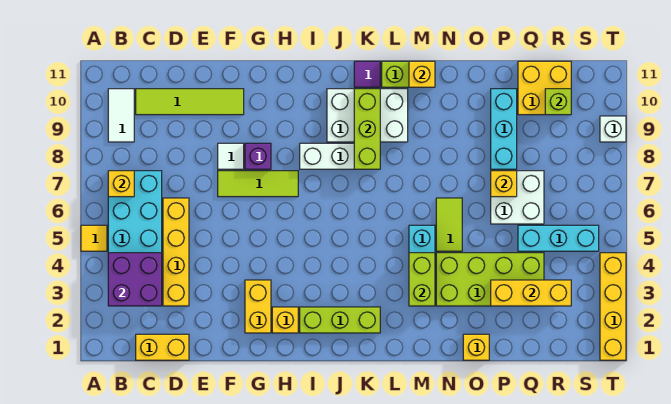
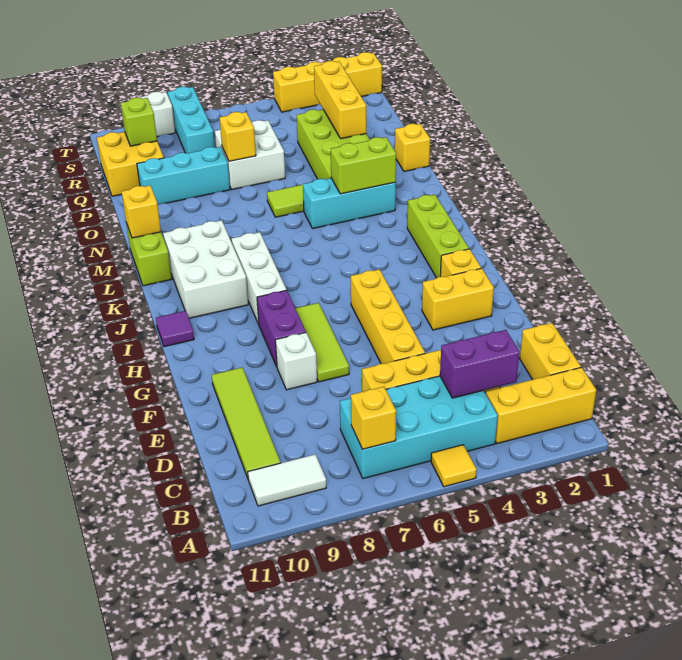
none -> yellow brick B1:B3 level 1
purple brick B3:C4 level 2 -> purple brick C3:C4 level 2
none -> yellow brick E5:H5 level 1
white tile F8 level 1 -> white brick F8 level 1
purple brick G8 level 1 -> purple brick G8:H8 level 1
lime brick K8:K10 level 2 -> none
purple tile K11 level 1 -> purple tile I11 level 1
cyan brick Q5:S5 level 1 -> cyan brick R8:T8 level 1

